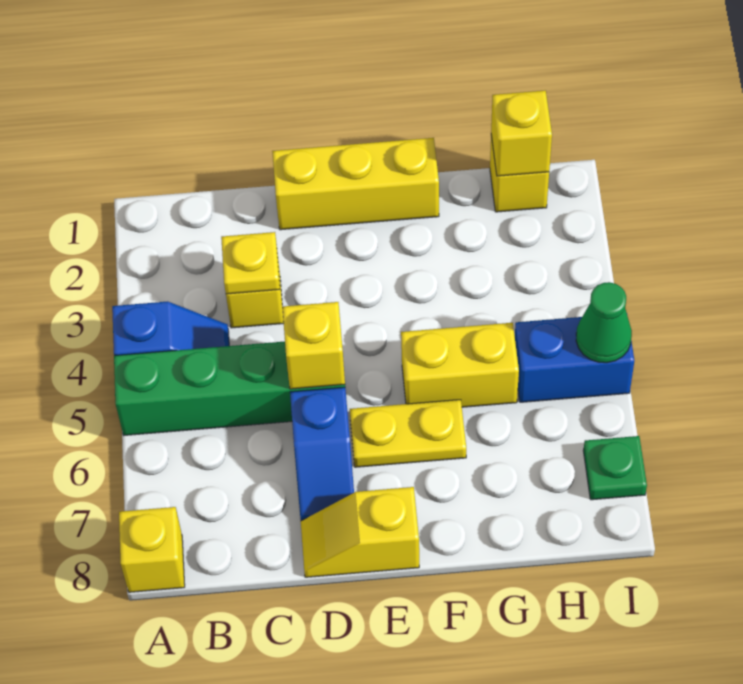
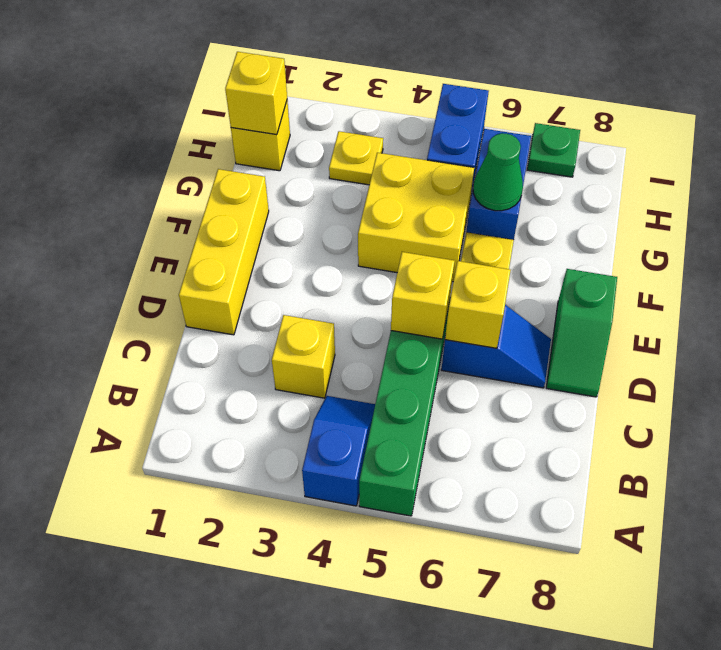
yellow brick A8 level 1 -> yellow brick D6 level 2
yellow plate C3 level 2 -> yellow plate H3 level 1
yellow slope D8:E8 level 1 top E -> green slope D8:E8 level 1 top E
yellow brick F5:G5 level 1 -> yellow brick F4:G5 level 1
none -> blue brick G6:H6 level 1
green cone I5 level 2 -> green cone G6 level 2

